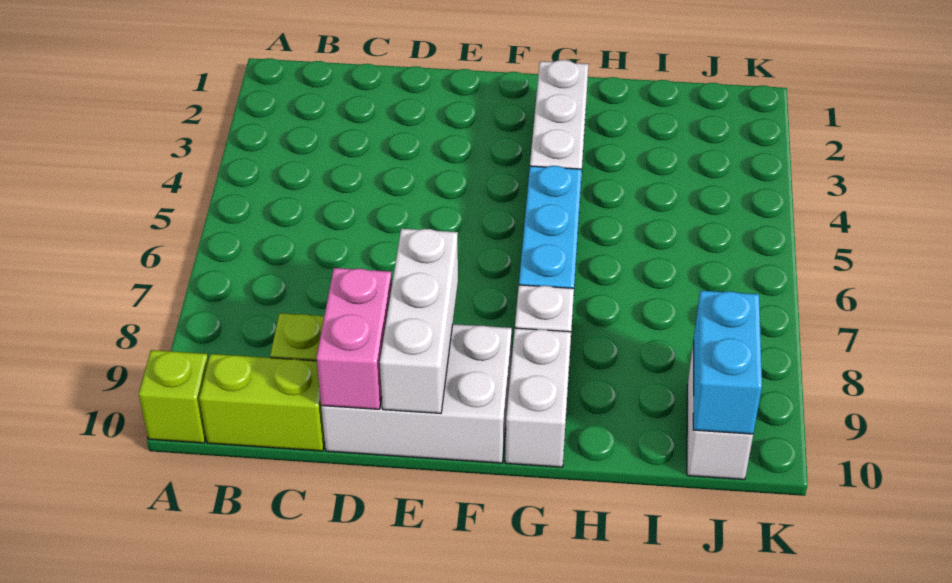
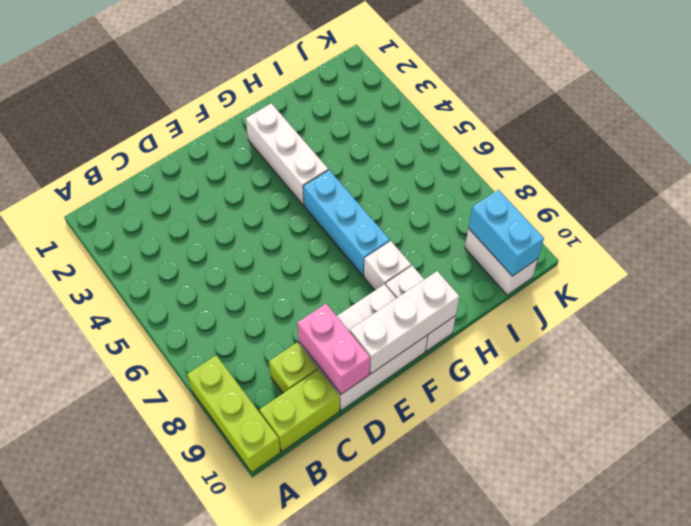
lime brick A10 level 1 -> lime brick A8:A10 level 1
white brick E8:E10 level 2 -> white brick E10:G10 level 2

